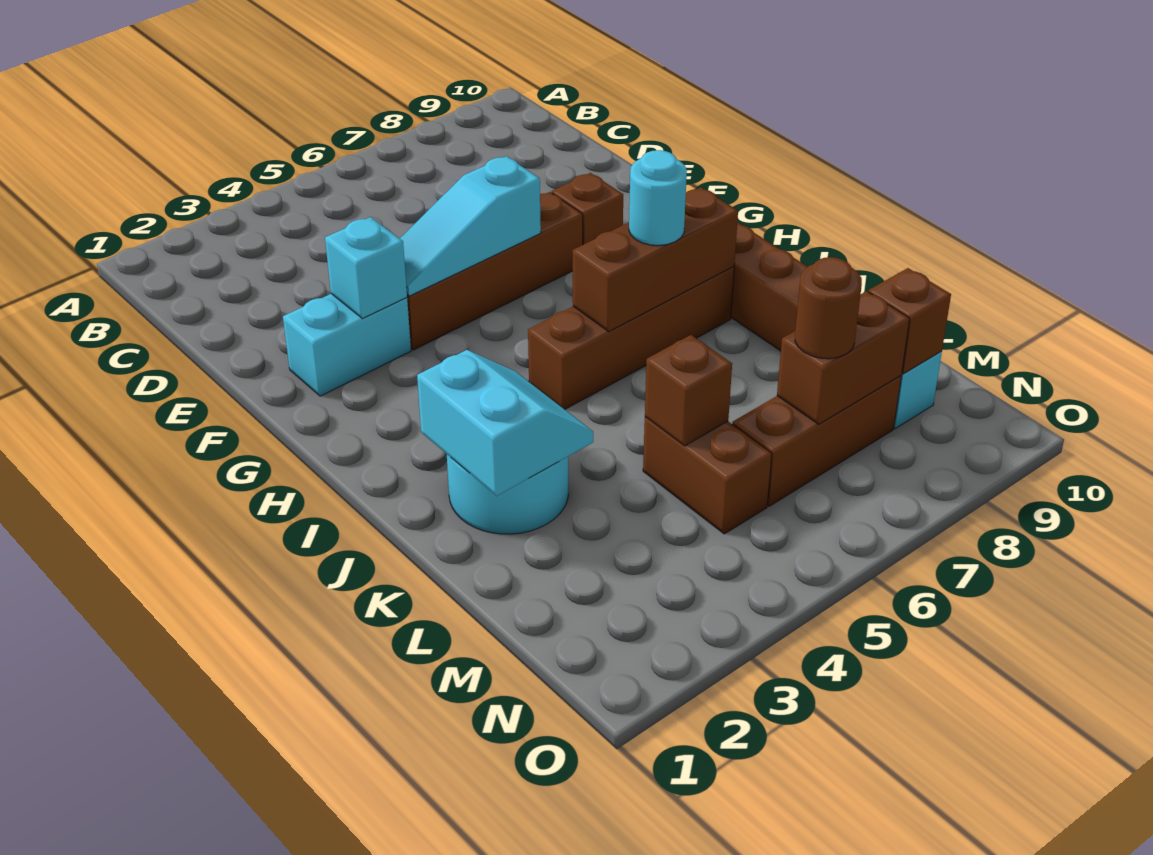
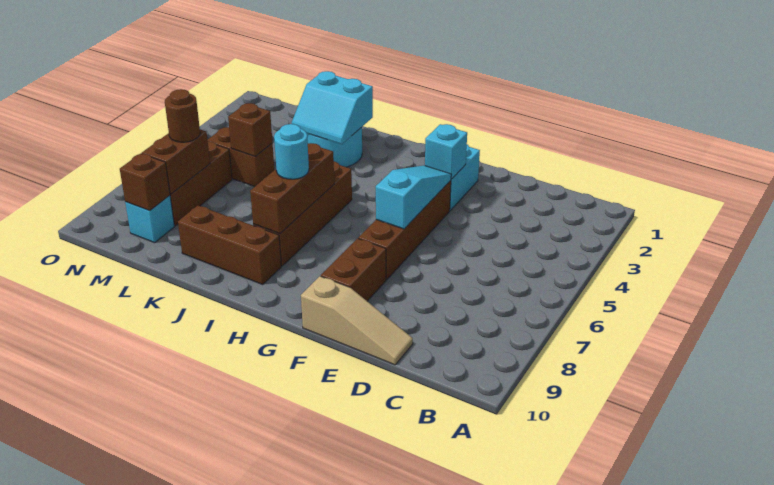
none -> tan slope D10:F10 level 1 top F
brown brick F8 level 1 -> brown brick F8:F9 level 1

